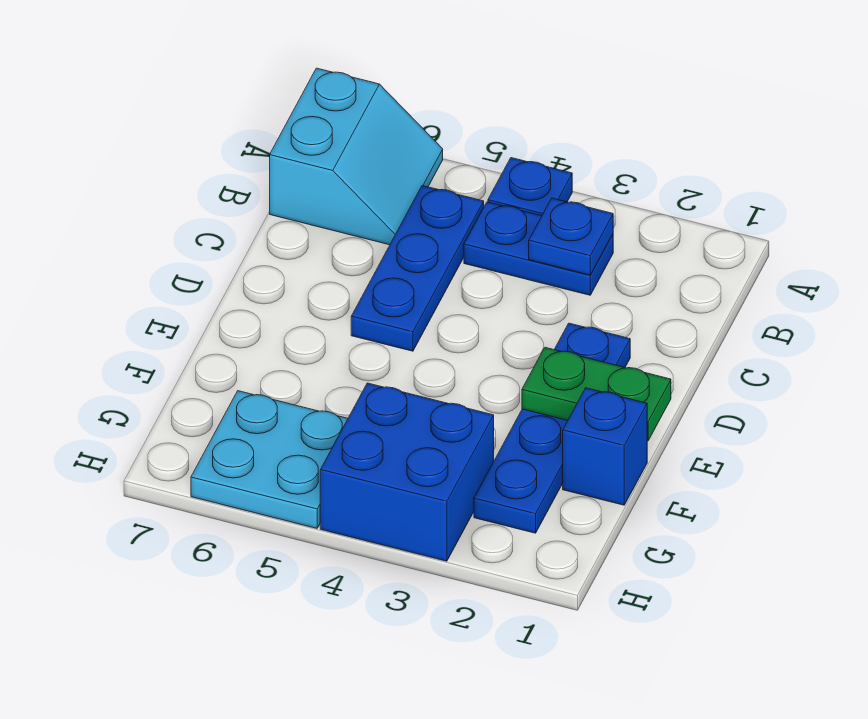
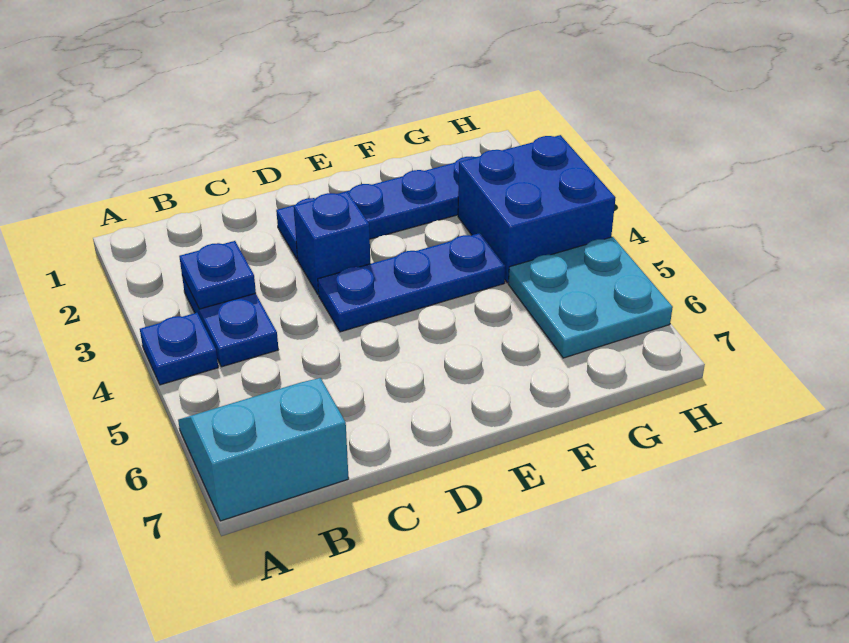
blue plate B5:D5 level 1 -> blue plate D4:F4 level 1
green plate E1:E2 level 2 -> none
blue brick F1 level 1 -> blue brick D3 level 1

